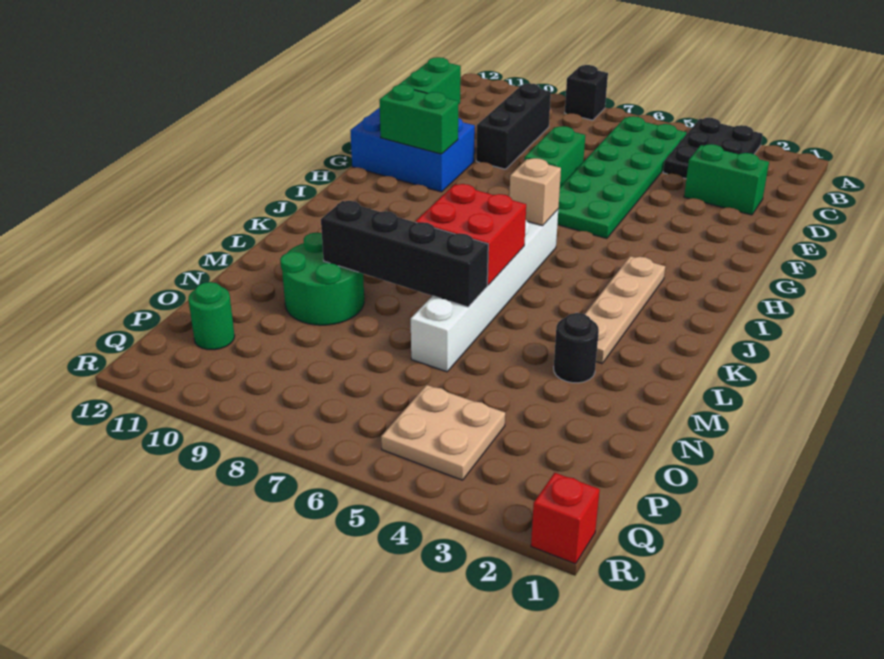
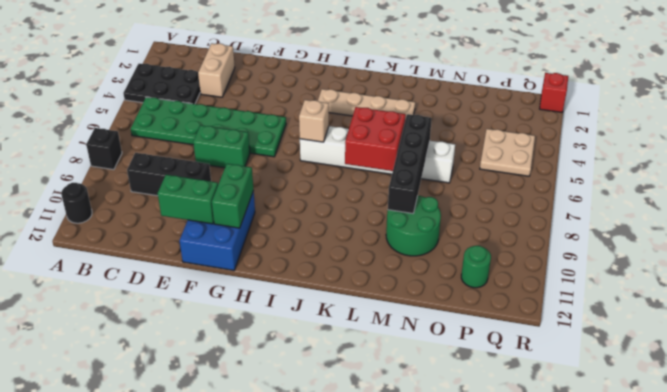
green brick D2:D3 level 1 -> tan brick D2:D3 level 1
black round brick M3 level 1 -> black round brick A11 level 1

